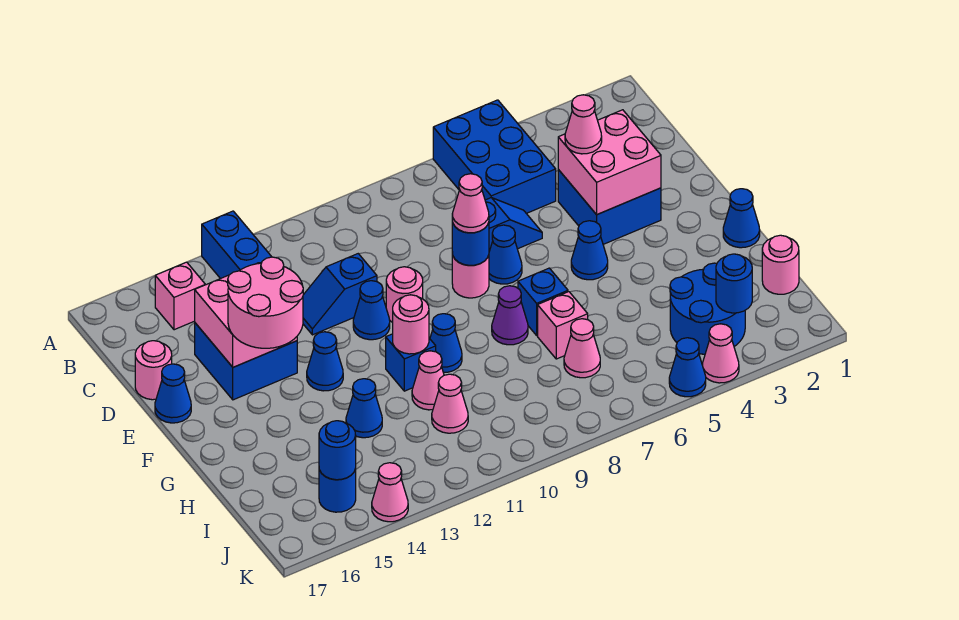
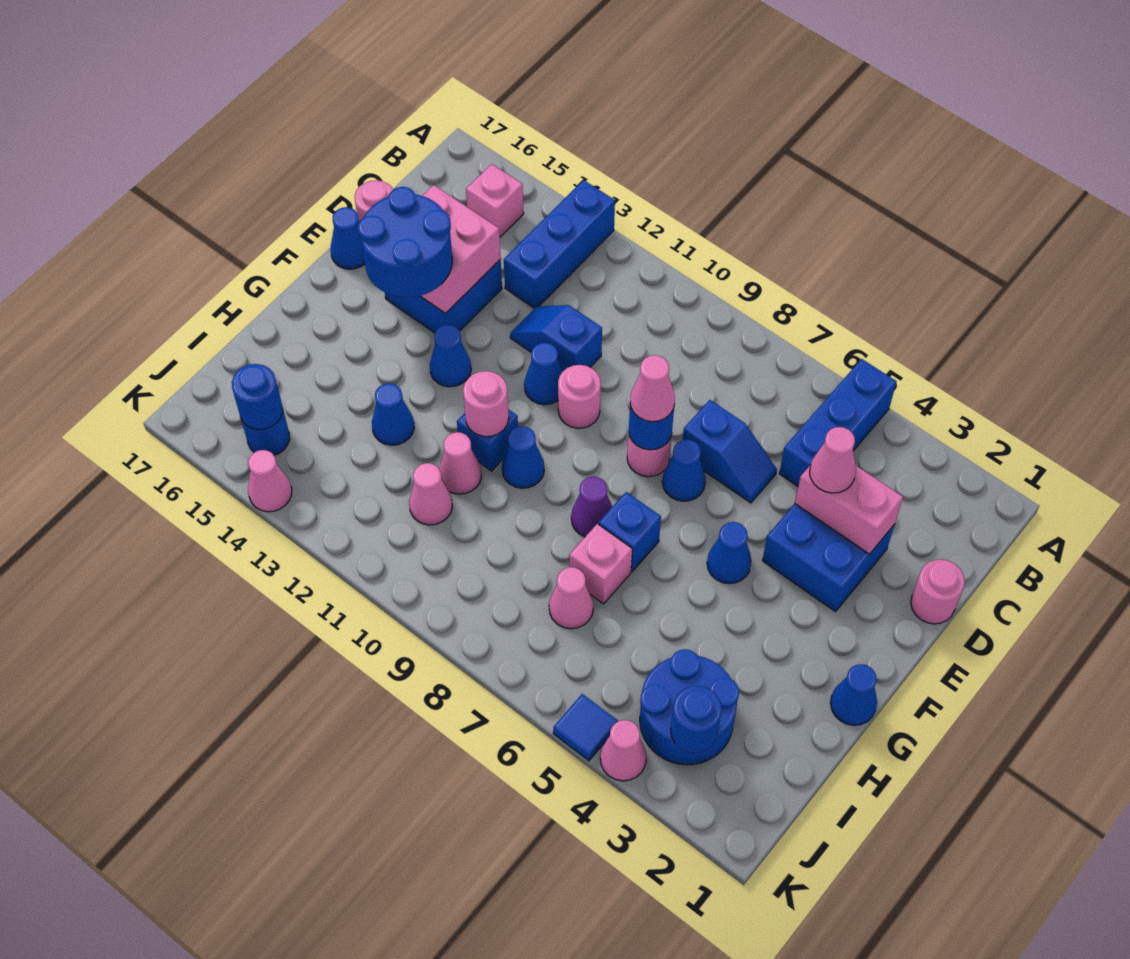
blue brick A5:C6 level 1 -> blue brick A5:C5 level 1
pink brick D3:E4 level 2 -> pink brick D3:D4 level 2
pink round brick E14:F15 level 3 -> blue round brick E14:F15 level 3
pink round brick I1 level 1 -> pink round brick D1 level 1
blue cone K5 level 1 -> blue tile K5 level 1

